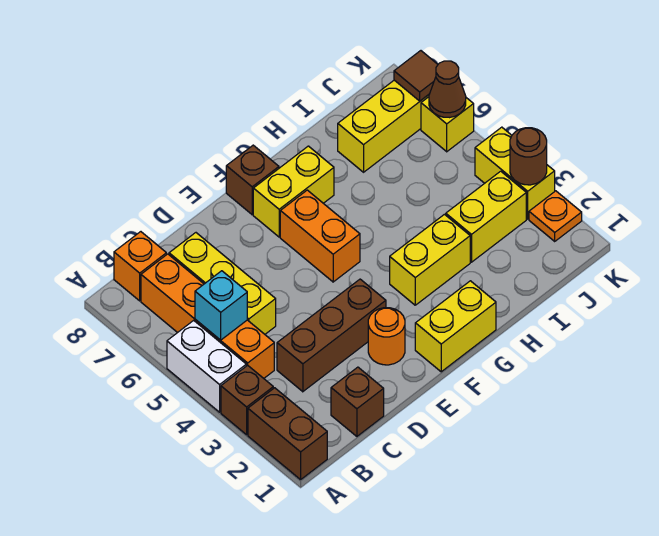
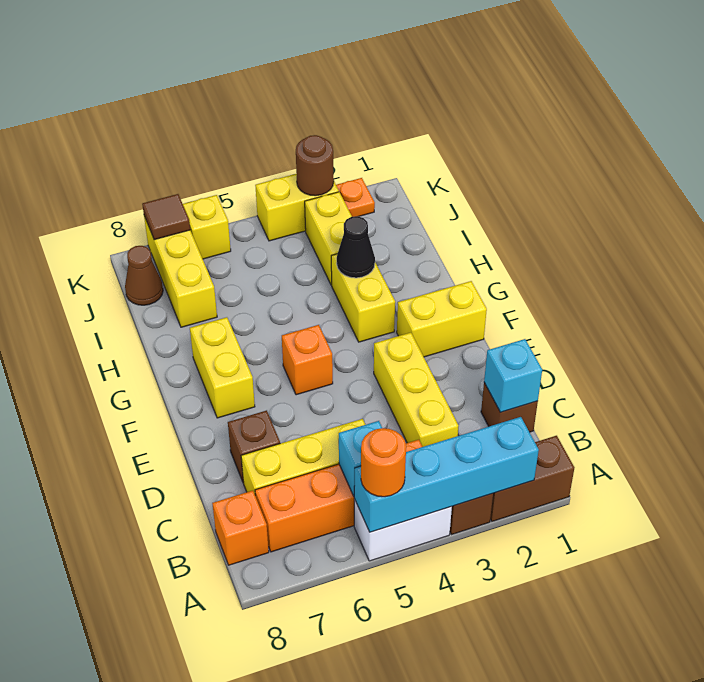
none -> cyan brick A2:A5 level 2
none -> cyan brick C1 level 2
brown brick C3:E3 level 1 -> yellow brick C3:E3 level 1
orange round brick E2 level 1 -> orange round brick A5 level 3
yellow brick F1:G1 level 1 -> yellow brick F1:F2 level 1
orange brick F5:F6 level 1 -> orange brick F5 level 1
brown brick F8 level 1 -> brown brick D7 level 1
none -> black cone H3 level 2
brown cone K6 level 2 -> brown cone J8 level 1

